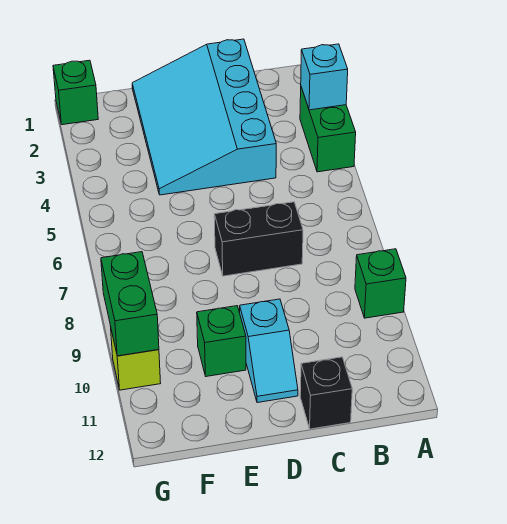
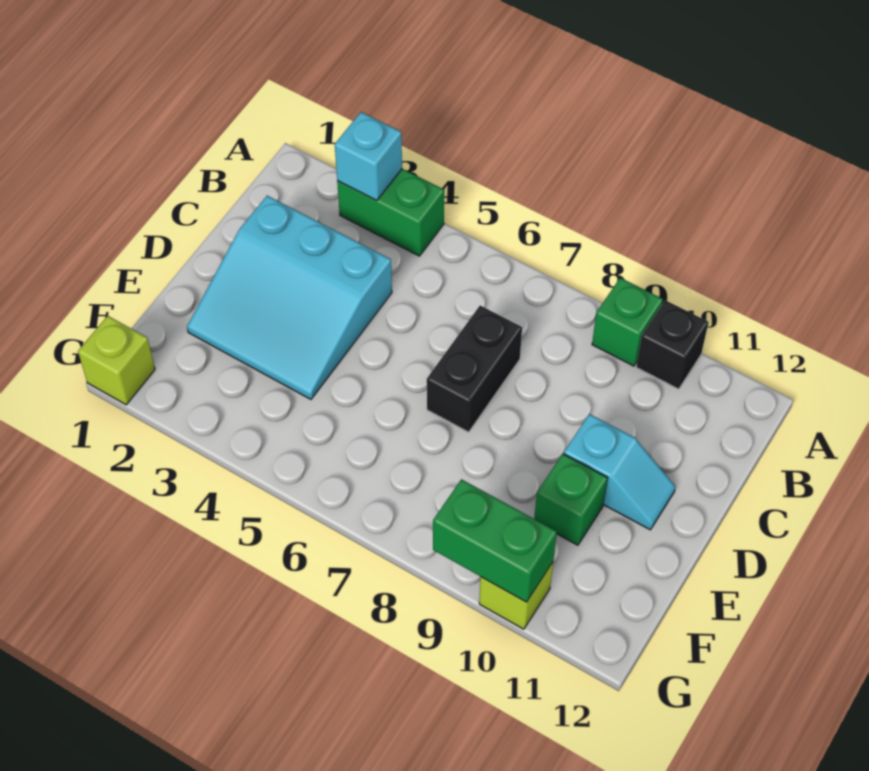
cyan slope C1:E4 level 1 top C -> cyan slope C2:E4 level 1 top C
black brick C12 level 1 -> black brick A10 level 1
green brick G1 level 1 -> lime brick G1 level 1

